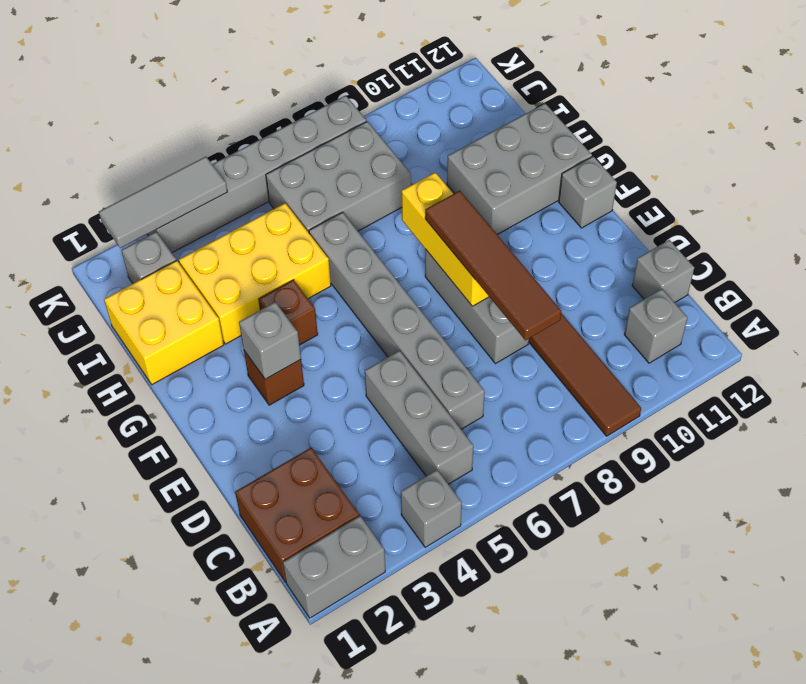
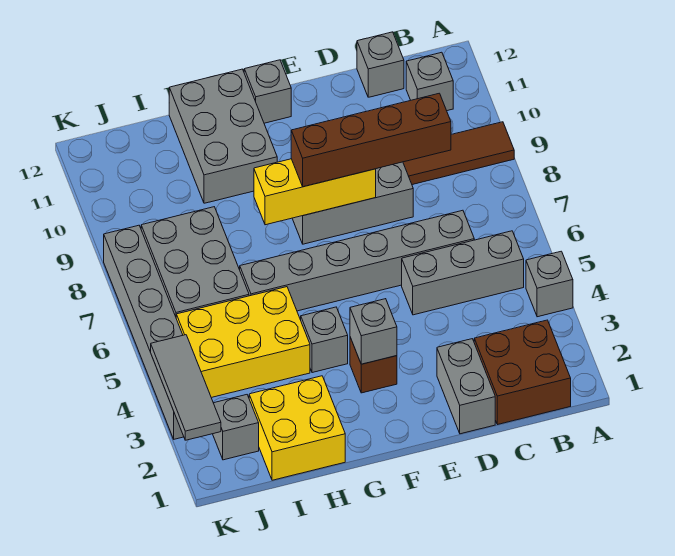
grey brick A1:A2 level 1 -> grey brick D1:D2 level 1
brown tile C8:F8 level 3 -> brown brick C8:F8 level 3
brown brick G4 level 1 -> grey brick G4 level 1
yellow brick H3:I5 level 1 -> yellow brick H4:J5 level 1

